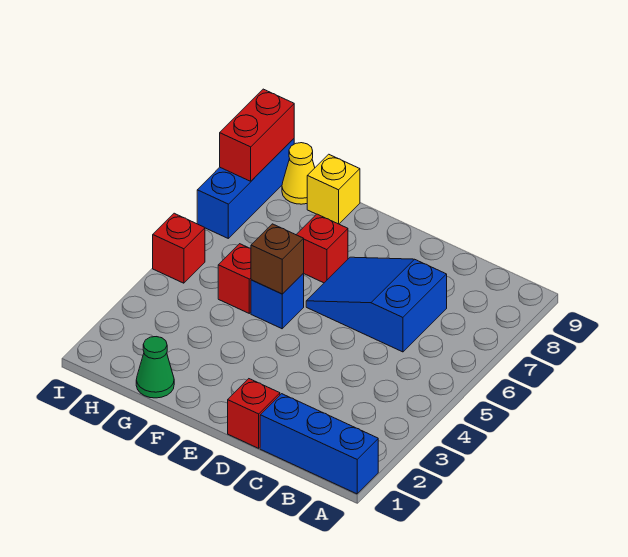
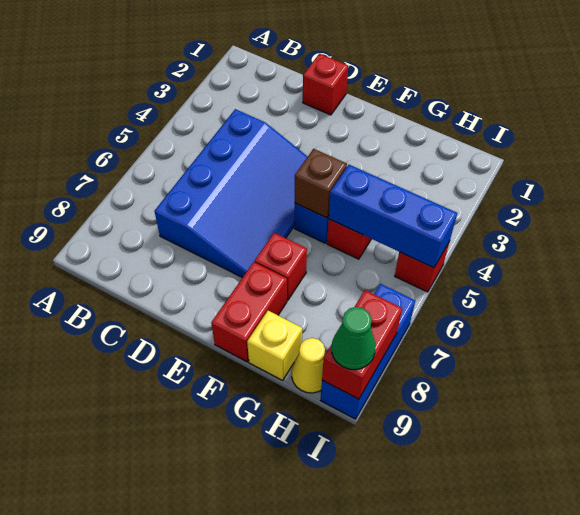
blue brick A1:C1 level 1 -> blue brick G5:I5 level 2
blue slope C6:E7 level 1 top C -> blue slope C4:E7 level 1 top C
none -> red brick F8:F9 level 1
green cone G1 level 1 -> green cone I9 level 3

